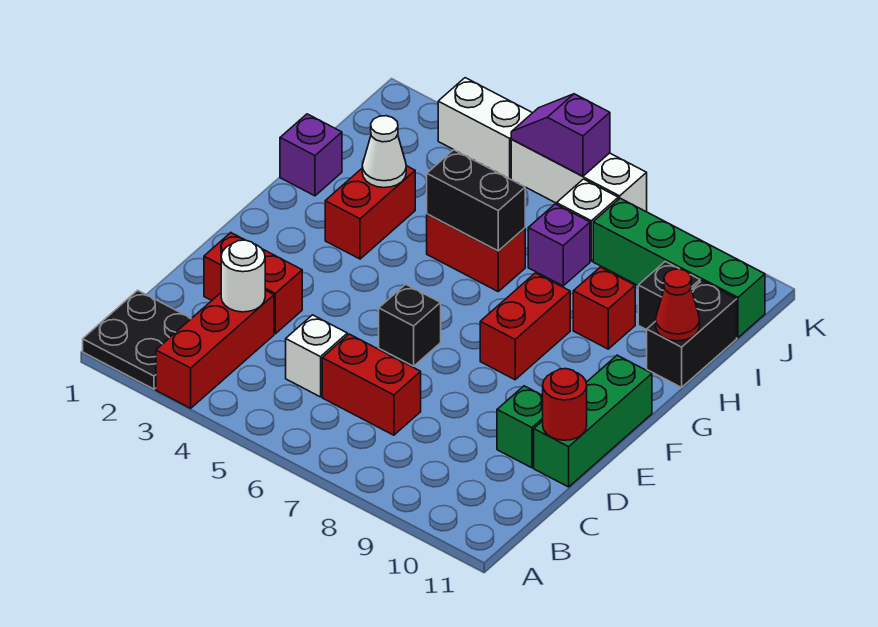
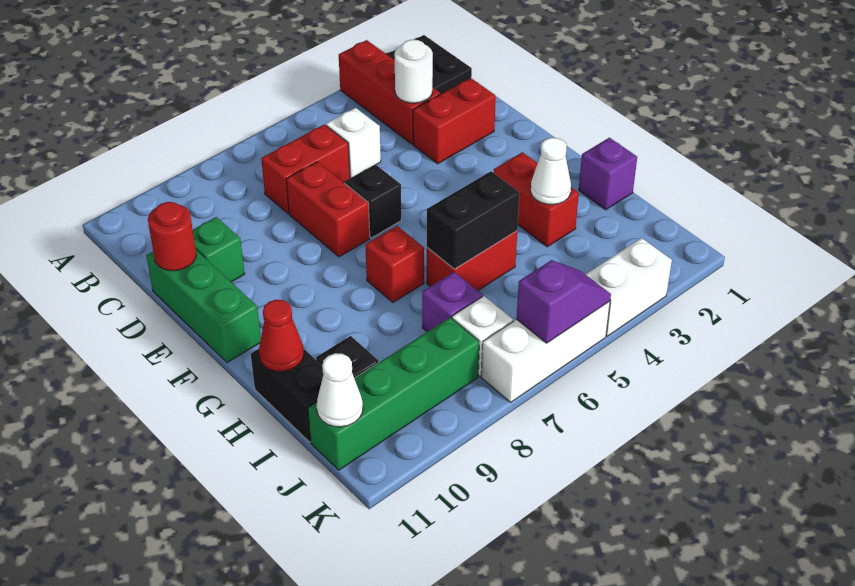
red brick F8:G8 level 1 -> red brick D7:E7 level 1
red brick H9 level 1 -> red brick G7 level 1
none -> white cone J11 level 2

